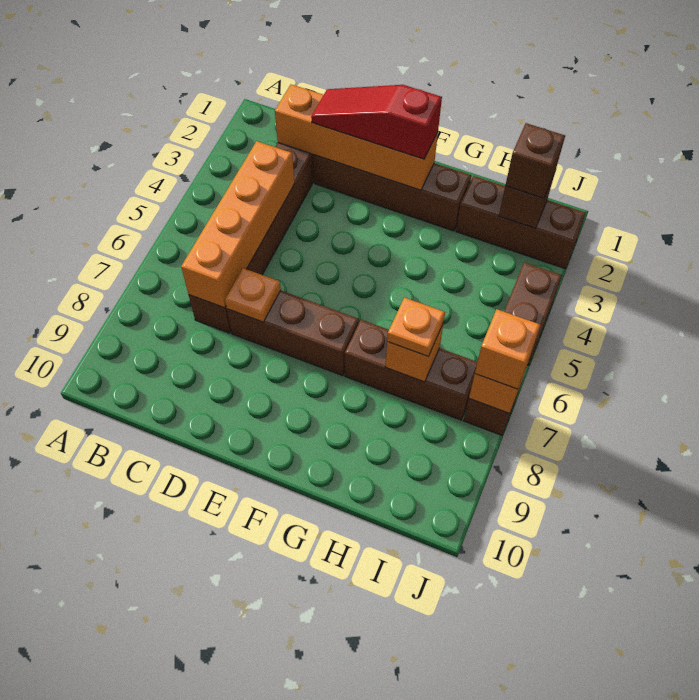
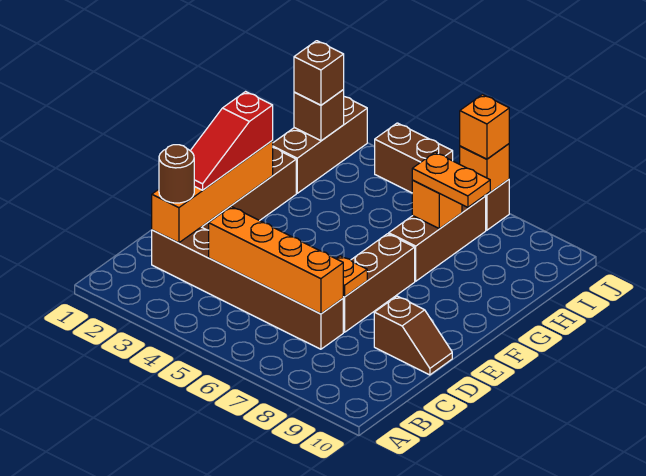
none -> brown round brick C2 level 3
none -> brown slope D9:D10 level 1 top 9
orange plate H7 level 3 -> orange plate H7:H8 level 3

